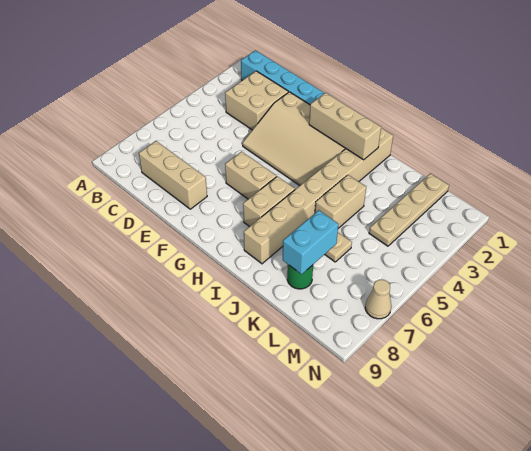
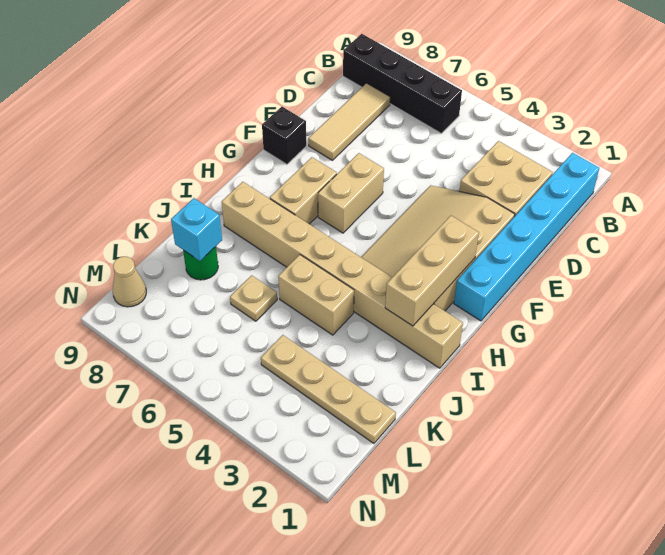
none -> black brick B6:B9 level 1
tan brick C8:E8 level 1 -> tan tile C8:E8 level 1
none -> black brick F9 level 1
tan brick H6:H7 level 1 -> tan brick G7:H7 level 1
cyan brick K7:K8 level 2 -> cyan brick K8 level 2
tan cone N7 level 1 -> tan cone M9 level 1

